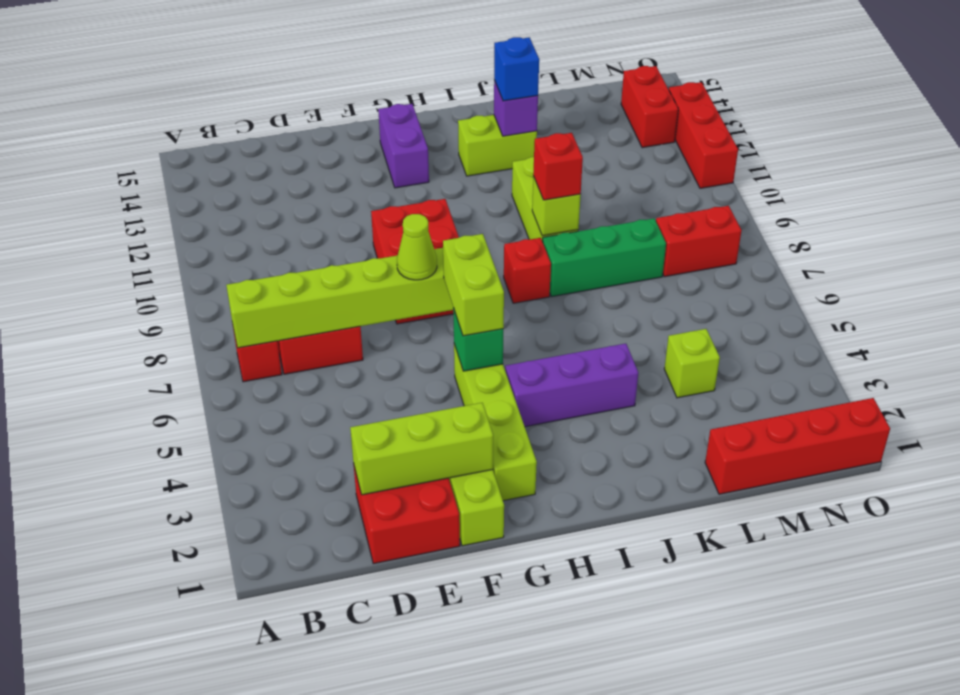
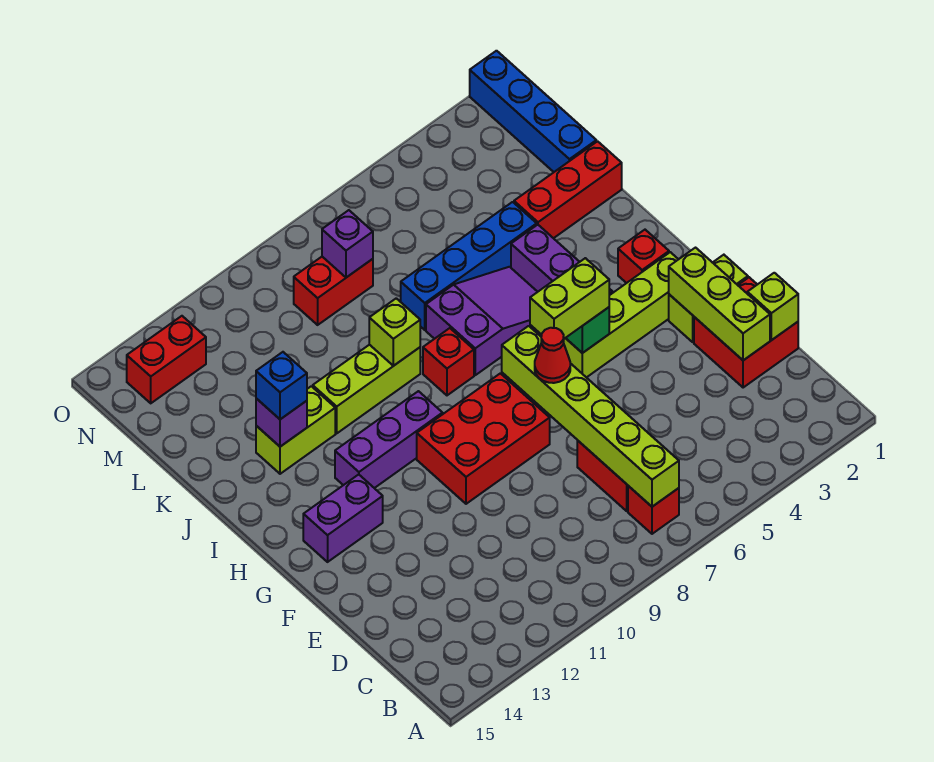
lime cone F7 level 3 -> red cone F7 level 3
none -> purple brick H10:H12 level 1
none -> purple slope I5:J7 level 1 top 7
lime brick I13:J13 level 1 -> lime brick J12:J13 level 1
green brick J8:L8 level 1 -> none
red brick J9 level 3 -> red brick H2 level 1
none -> blue brick K4:K7 level 1
red brick L1:O1 level 1 -> blue brick L1:O1 level 1
lime brick L4 level 1 -> lime brick D1 level 2
red brick M8:N8 level 1 -> red brick M8:M9 level 1
none -> purple brick M8 level 2
red brick O11:O13 level 1 -> red brick K1:K3 level 1

